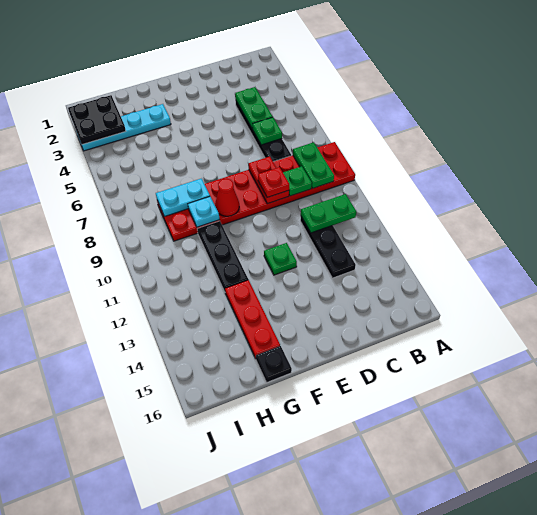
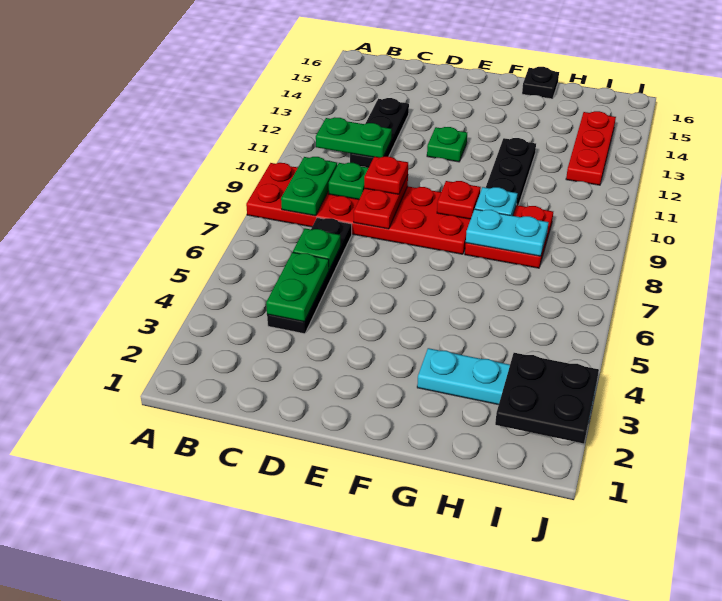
red cone F9 level 2 -> red plate F9 level 2
red plate G13:G15 level 1 -> red plate I12:I14 level 1

